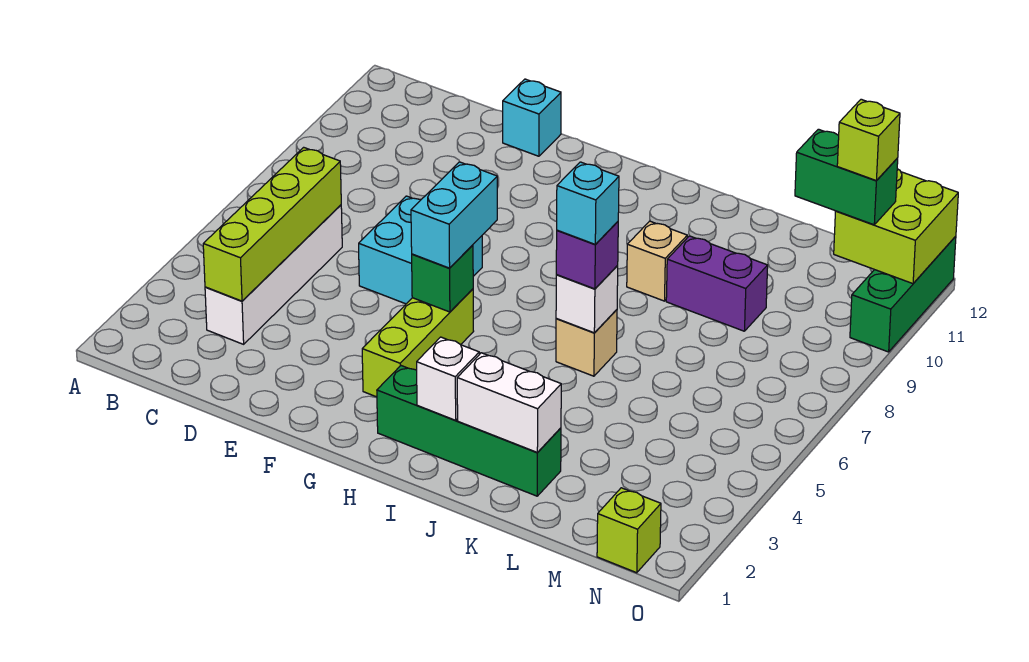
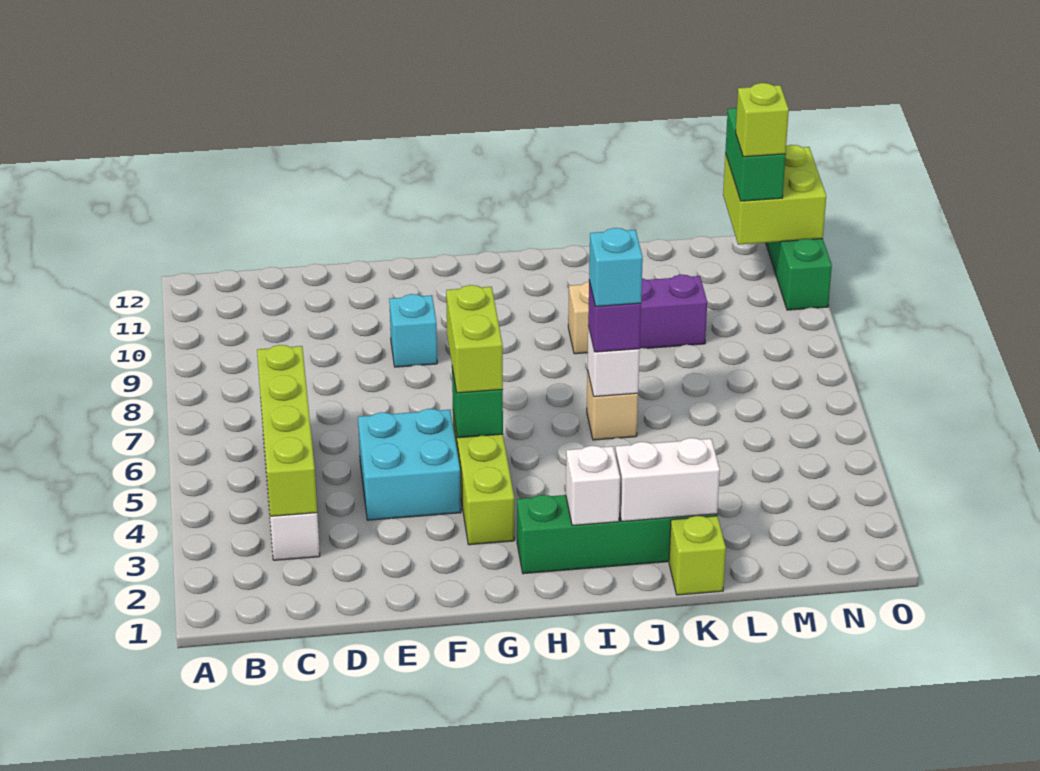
cyan brick E6:F7 level 1 -> cyan brick E4:F5 level 1
cyan brick E12 level 1 -> cyan brick F9 level 1
cyan brick G5:G6 level 3 -> lime brick G5:G6 level 3
green brick M11:N11 level 3 -> green brick N11:N12 level 3
lime brick N1 level 1 -> lime brick K1 level 1

